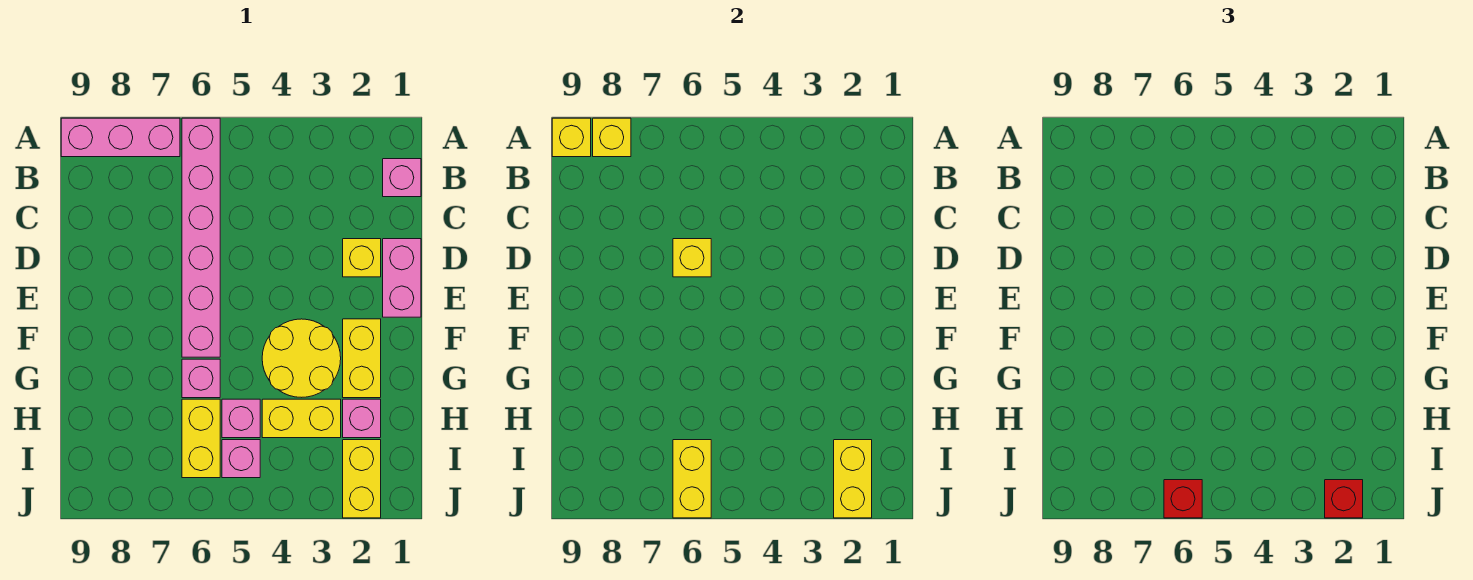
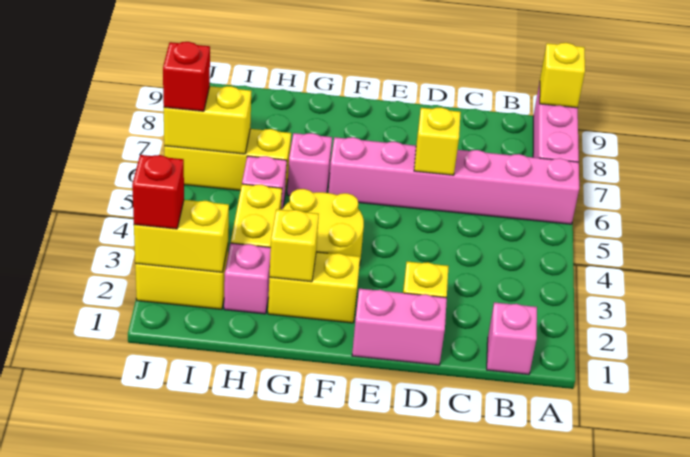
yellow brick A8 level 2 -> yellow brick G2 level 2
yellow brick H6:I6 level 1 -> yellow brick H6:J6 level 1
pink brick I5 level 1 -> none

